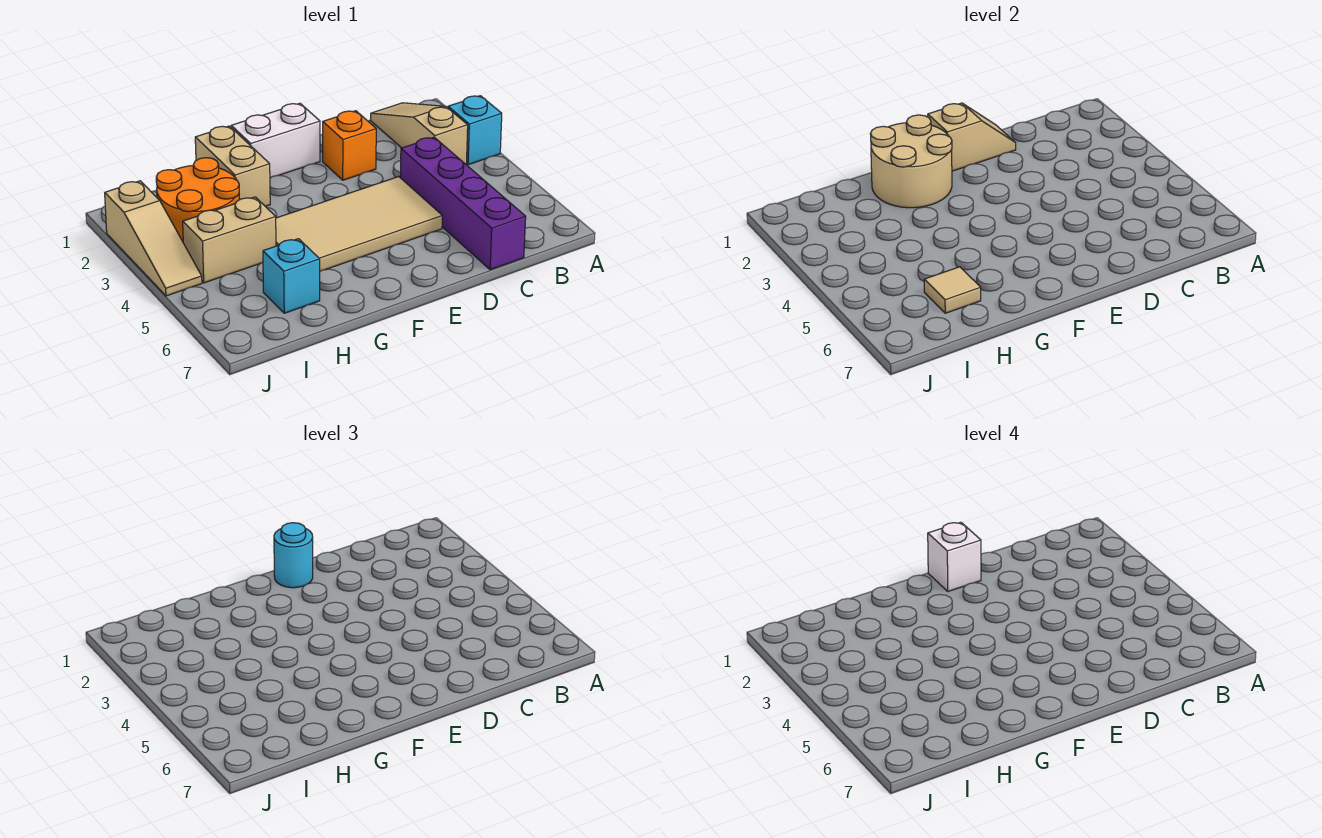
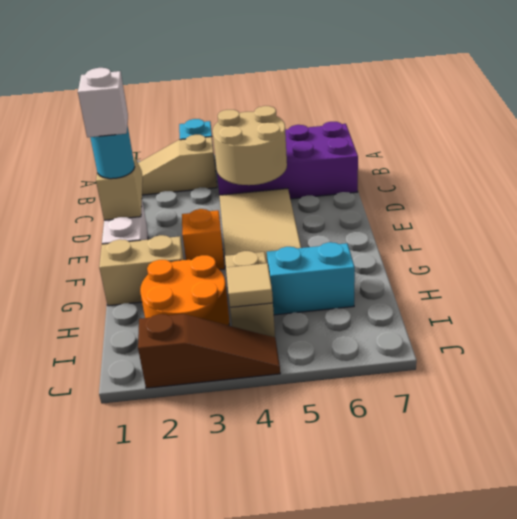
purple brick C4:C7 level 1 -> purple brick B4:C7 level 1
orange brick D2 level 1 -> orange brick F3 level 1
tan round brick F1:G2 level 2 -> tan round brick C4:D5 level 2
cyan brick H6 level 1 -> cyan brick H5:H6 level 1
tan tile H6 level 2 -> tan tile I4 level 2
tan slope J2:J4 level 1 top 2 -> brown slope J2:J4 level 1 top 2

